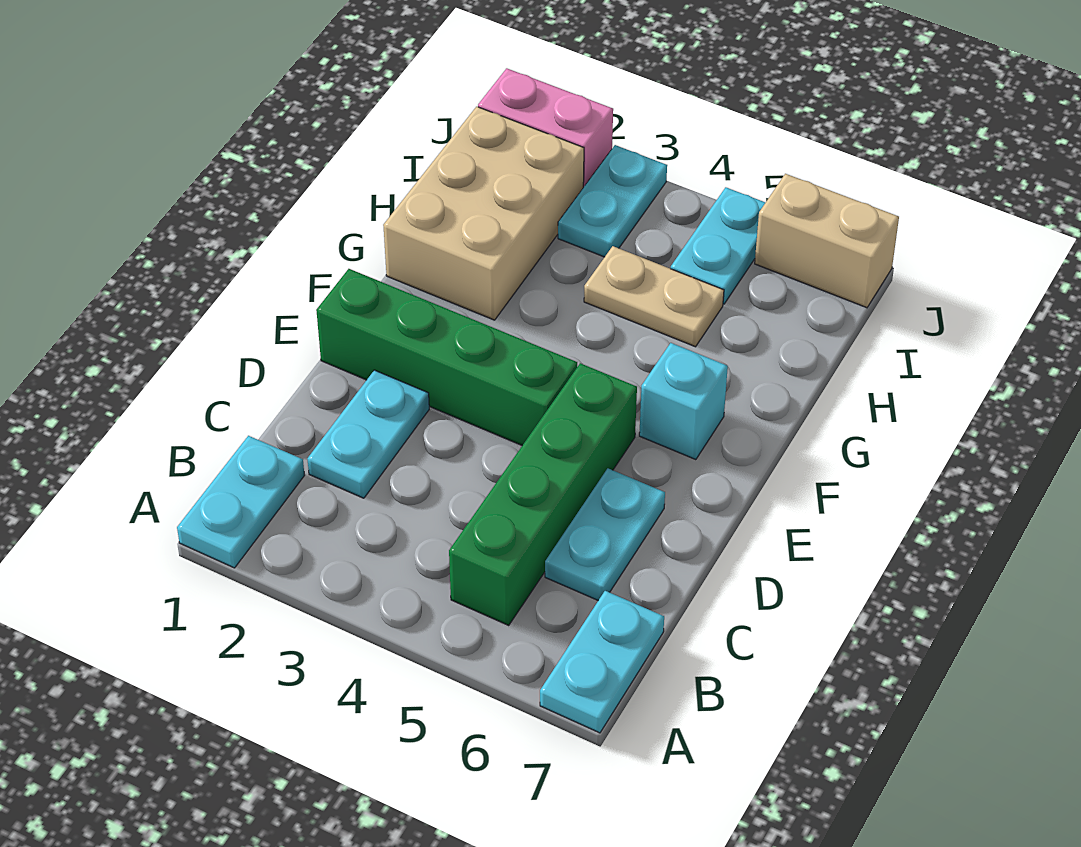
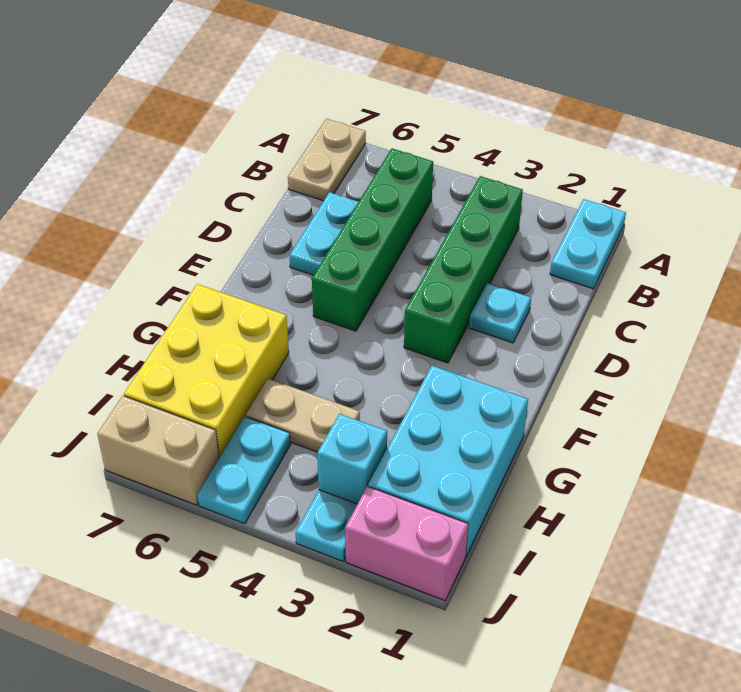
cyan plate A7:B7 level 1 -> tan plate A7:B7 level 1
cyan plate C2:D2 level 1 -> cyan plate D2 level 1
green brick E1:E4 level 1 -> green brick B3:E3 level 1
cyan brick F6 level 1 -> cyan brick I3 level 2
tan brick G1:I2 level 1 -> cyan brick G1:I2 level 1
none -> yellow brick G6:I7 level 1

